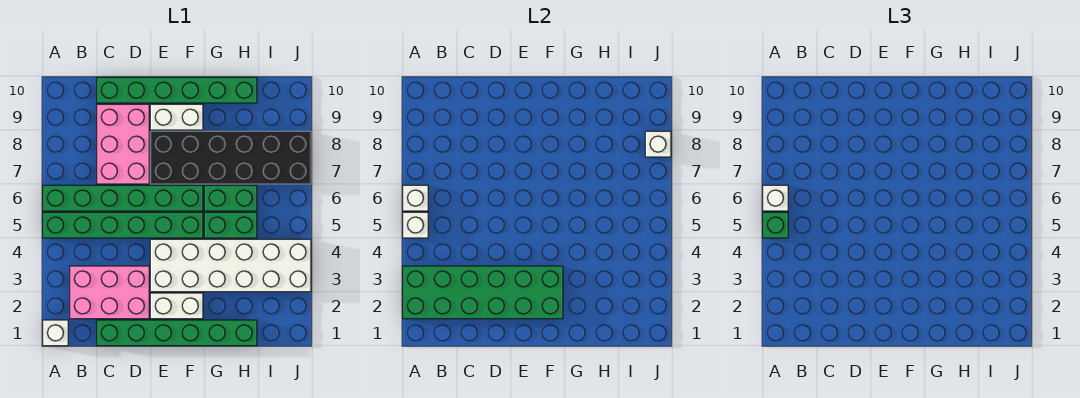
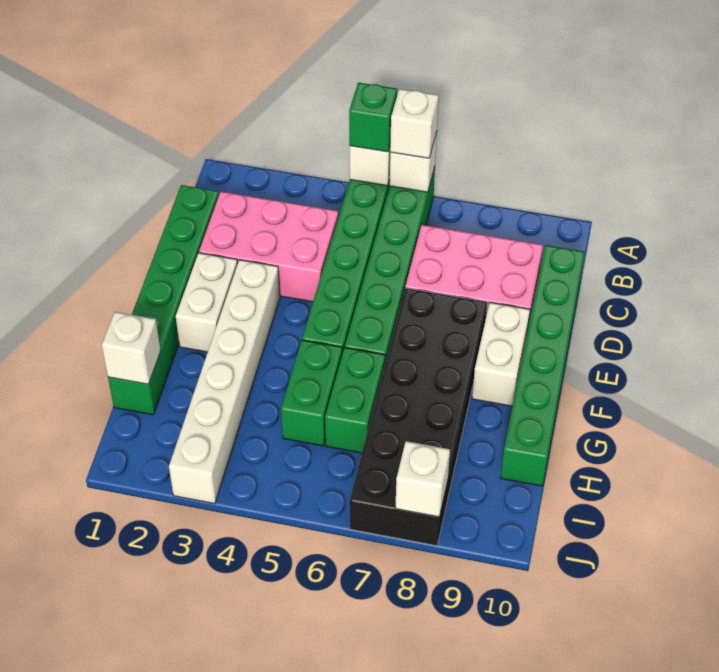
white brick A1 level 1 -> white brick H1 level 2
green brick A2:F3 level 2 -> none
pink brick B2:D3 level 1 -> pink brick C2:D4 level 1
white brick E3:J4 level 1 -> white brick E3:J3 level 1

